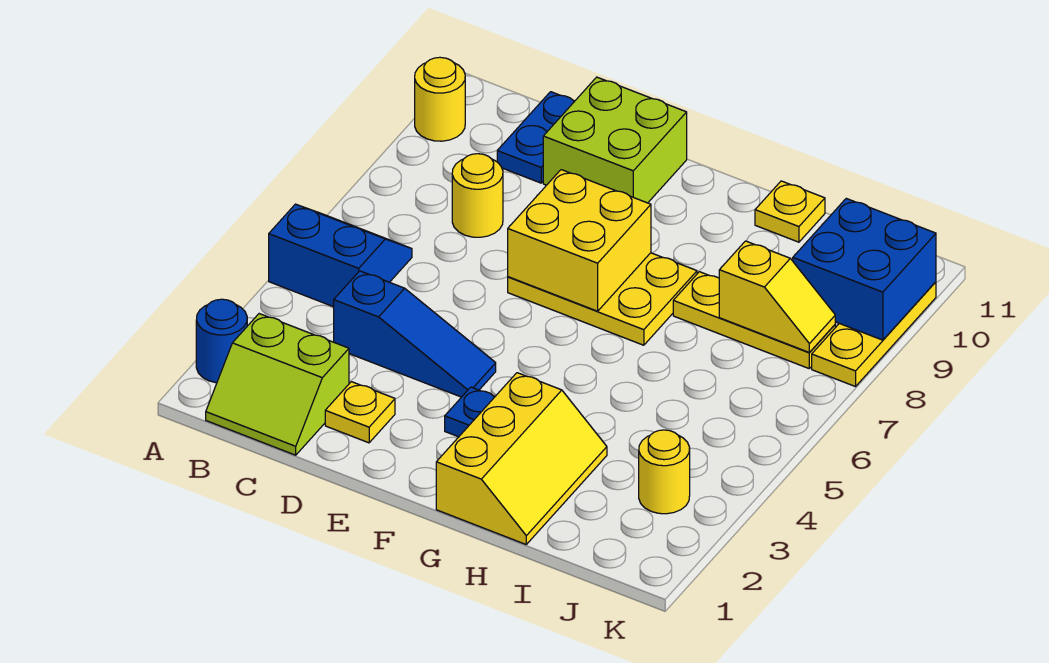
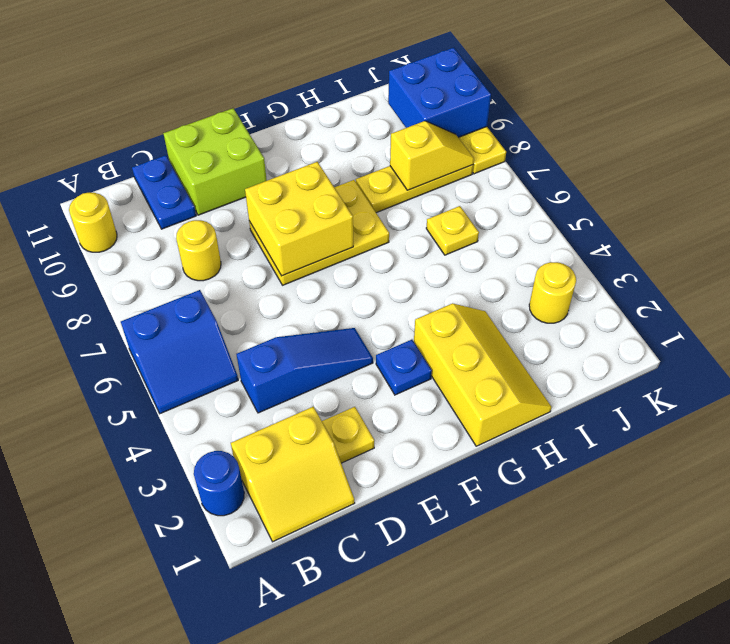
blue slope A5:B6 level 1 top 5 -> blue slope A5:B6 level 1 top 6
lime slope B1:C2 level 1 top 2 -> yellow slope B1:C2 level 1 top 2
yellow plate H11 level 1 -> yellow plate I6 level 1

